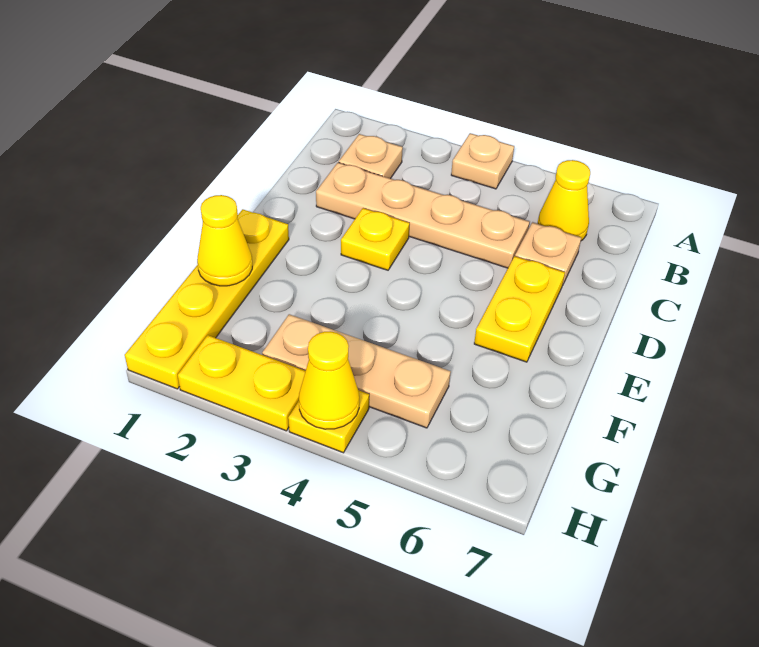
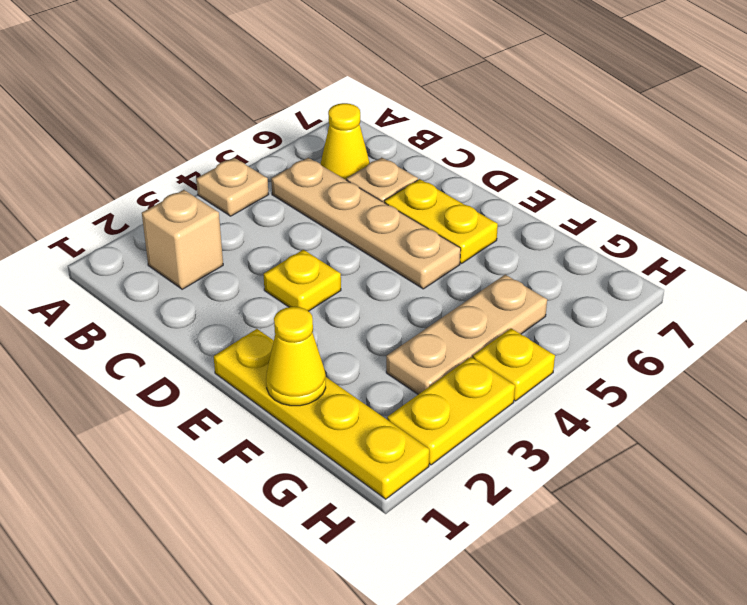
tan plate B2 level 1 -> tan brick B2 level 1
tan plate C2:C5 level 1 -> tan plate B5:E5 level 1
yellow cone H4 level 2 -> none

